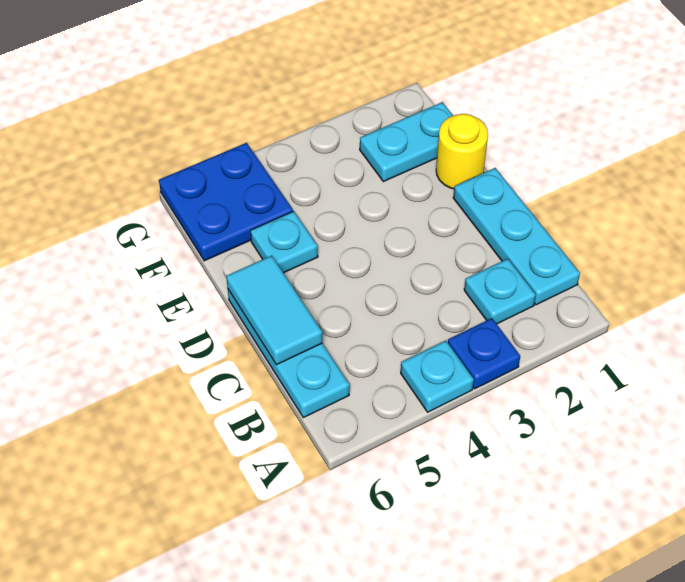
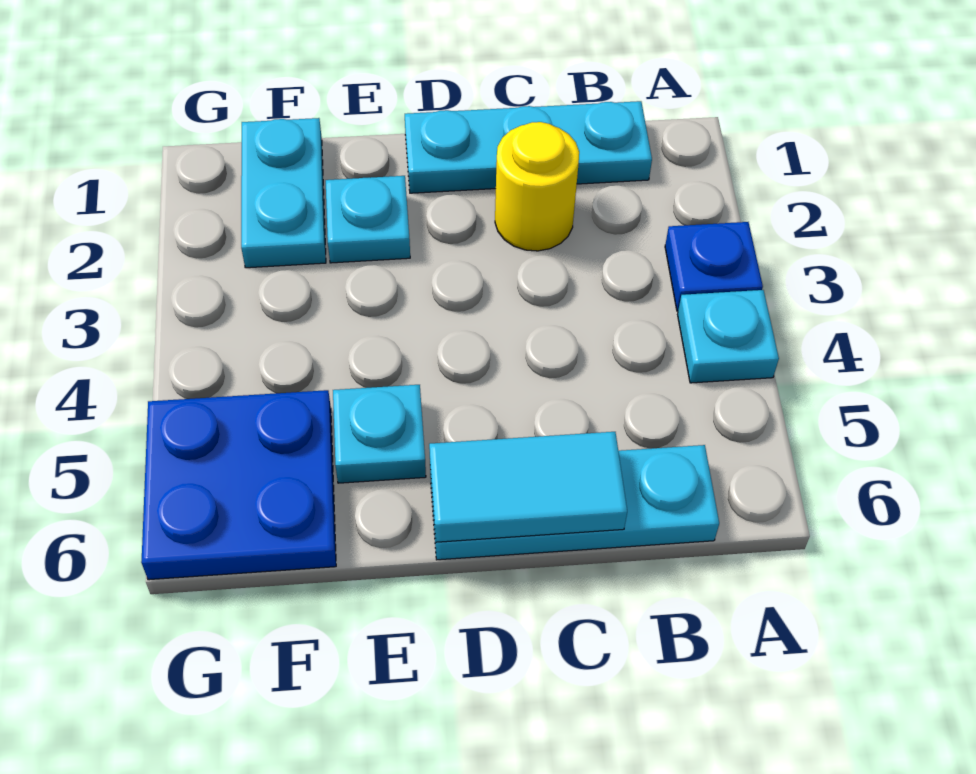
cyan plate B2 level 1 -> cyan plate E2 level 1
yellow round brick E1 level 1 -> yellow round brick C2 level 1

